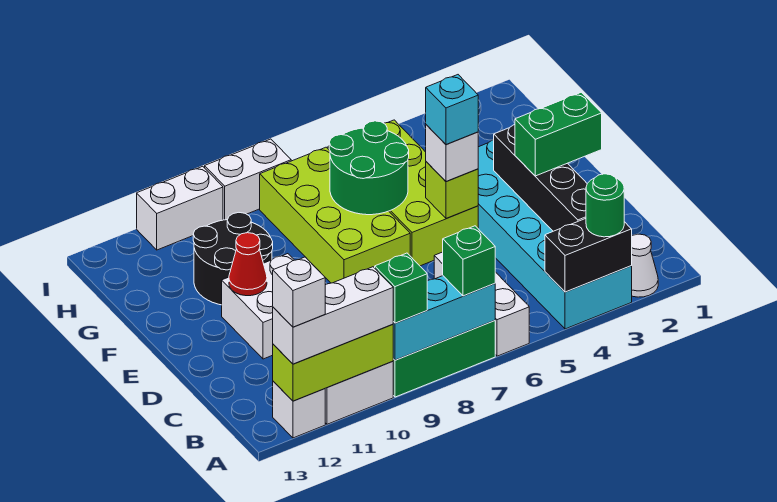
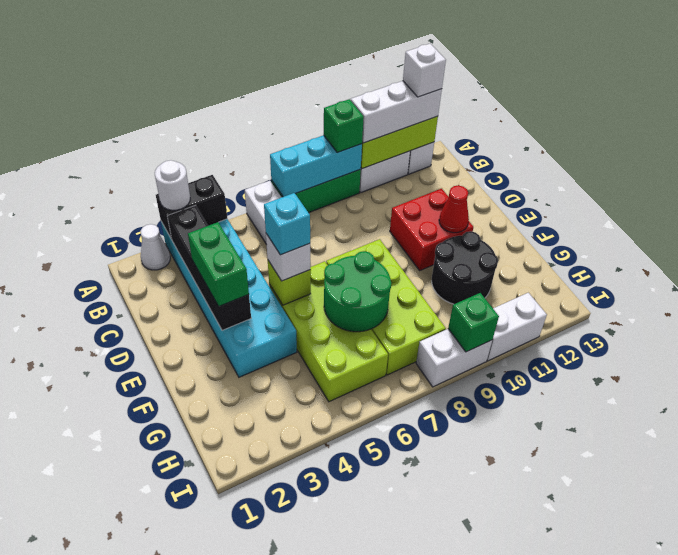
green round brick A3 level 3 -> white round brick A3 level 3
green brick A7 level 3 -> green brick I9 level 2
green brick D2:D3 level 3 -> green brick D3:E3 level 3
white brick D10:E11 level 1 -> red brick D10:E11 level 1

